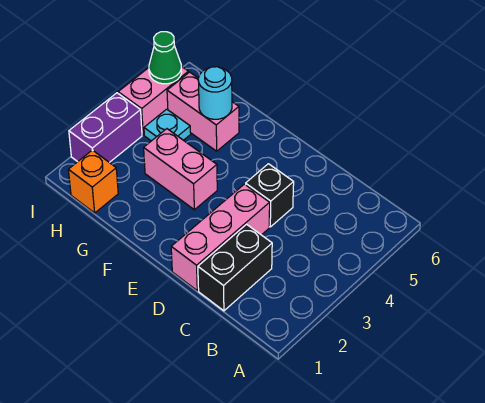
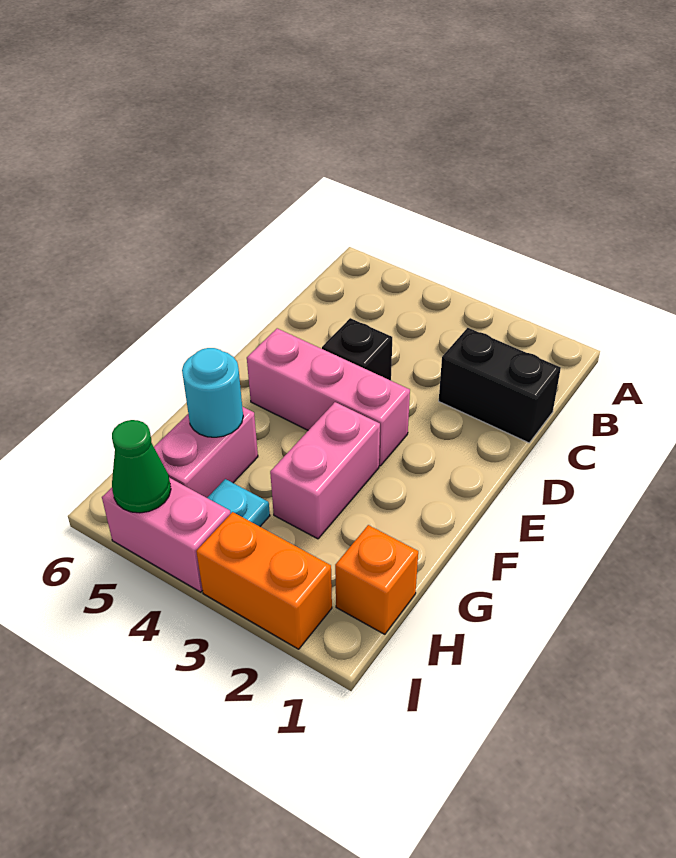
pink brick D1:D3 level 1 -> pink brick E3:E5 level 1
purple brick I2:I3 level 1 -> orange brick I2:I3 level 1

